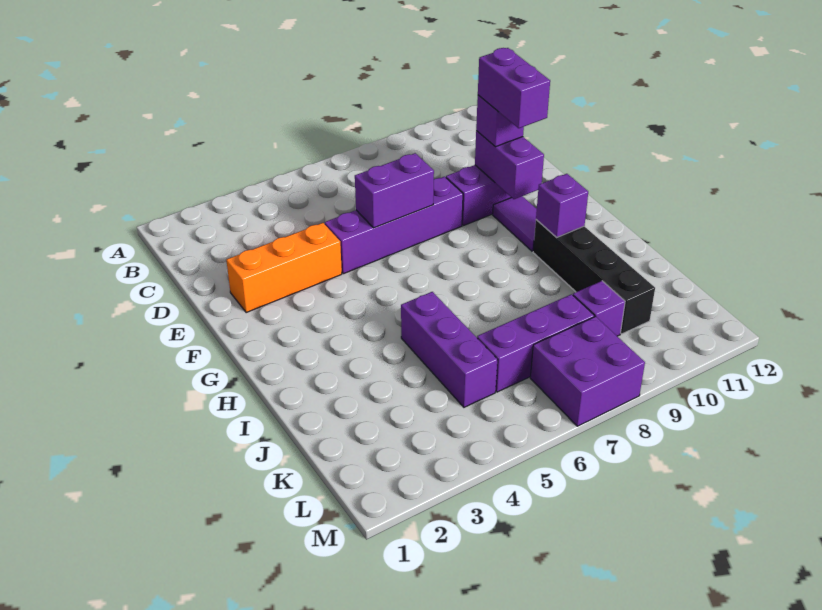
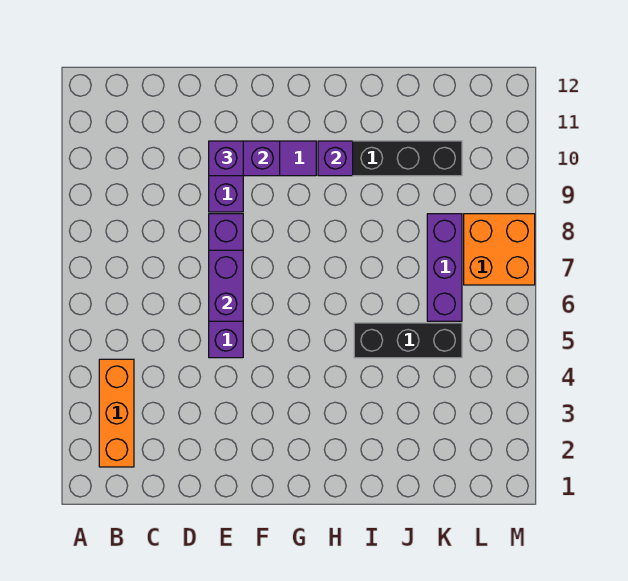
orange brick E2:E4 level 1 -> orange brick B2:B4 level 1
purple brick E10:F10 level 4 -> none
purple brick I5:K5 level 1 -> black brick I5:K5 level 1
purple brick K9 level 1 -> none
purple brick L7:M8 level 1 -> orange brick L7:M8 level 1

